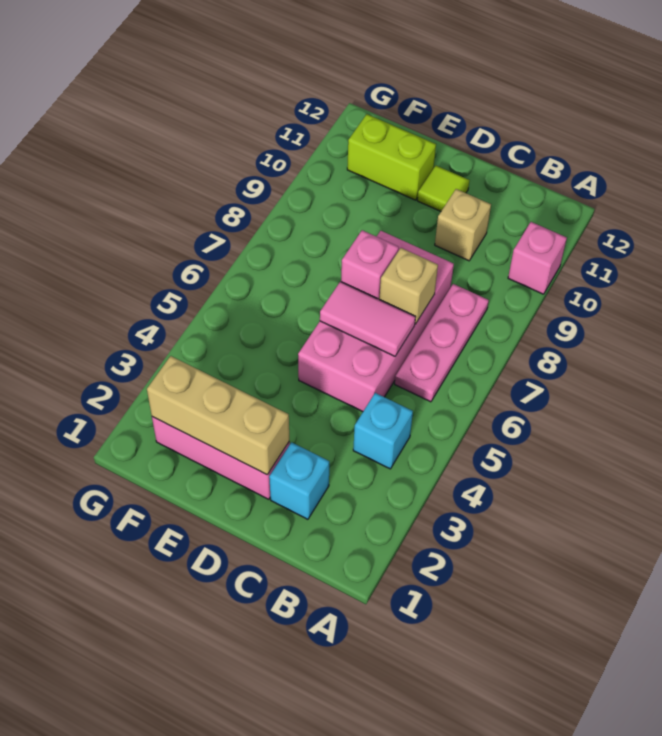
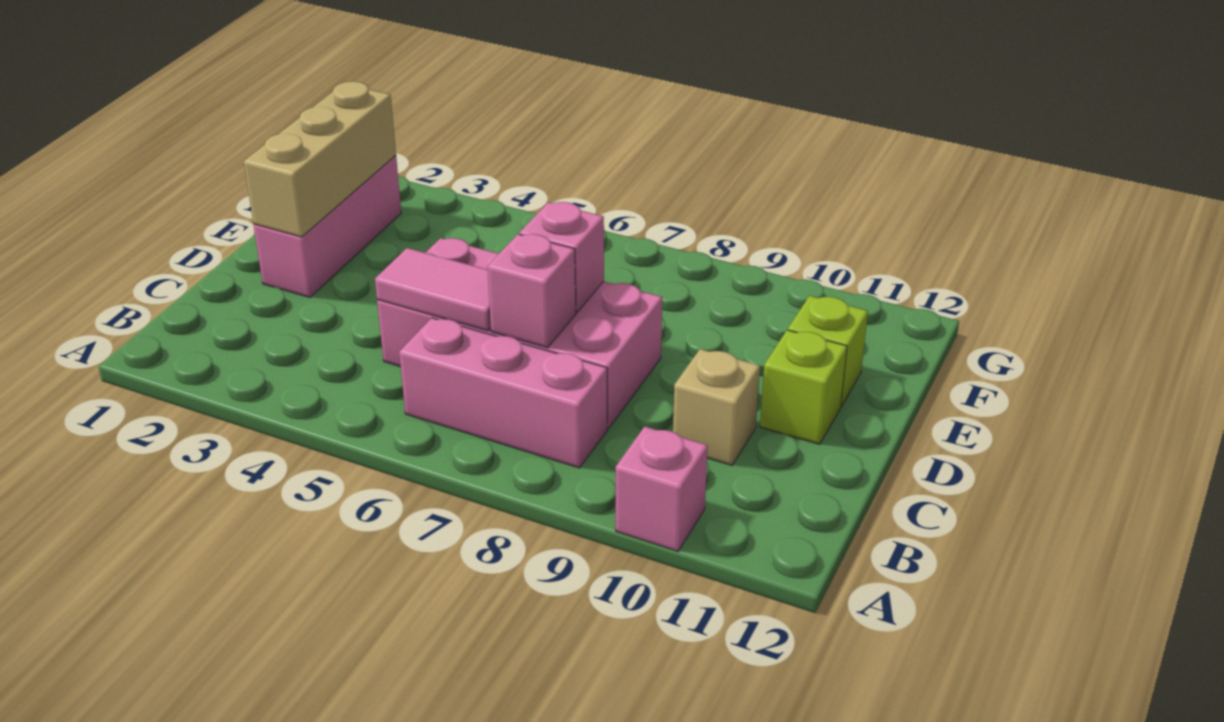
cyan brick B4 level 1 -> none
pink plate B6:B8 level 1 -> pink brick B6:B8 level 1
cyan brick C2 level 1 -> none
pink tile C6:D6 level 2 -> pink tile C5:C6 level 2
tan brick C7 level 2 -> pink brick C7 level 2
lime tile D11 level 1 -> lime brick D11 level 1
lime brick E11:F11 level 1 -> lime brick E11 level 1

